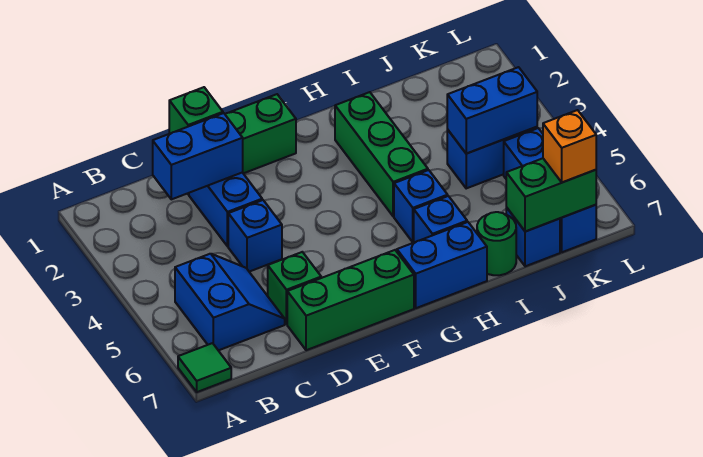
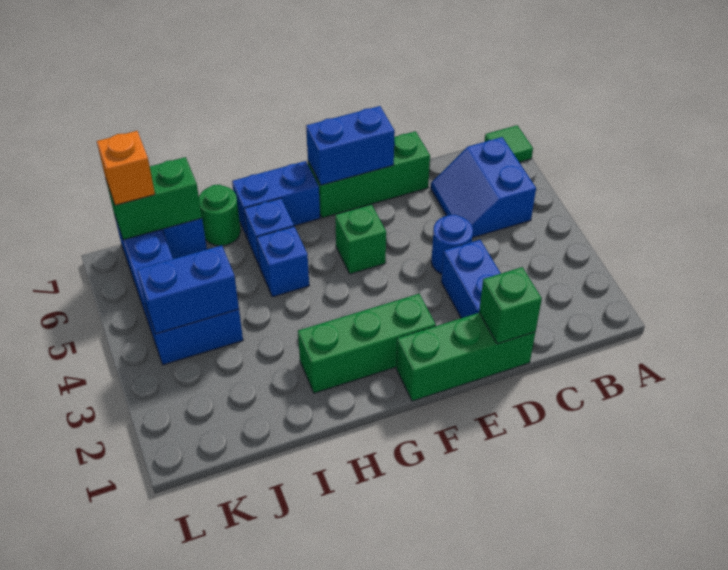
blue brick C2:D2 level 2 -> blue brick E7:F7 level 2
blue brick D4 level 1 -> blue round brick D4 level 1
green brick D6 level 1 -> green brick F5 level 1
green brick H2:H4 level 1 -> green brick F2:H2 level 1

